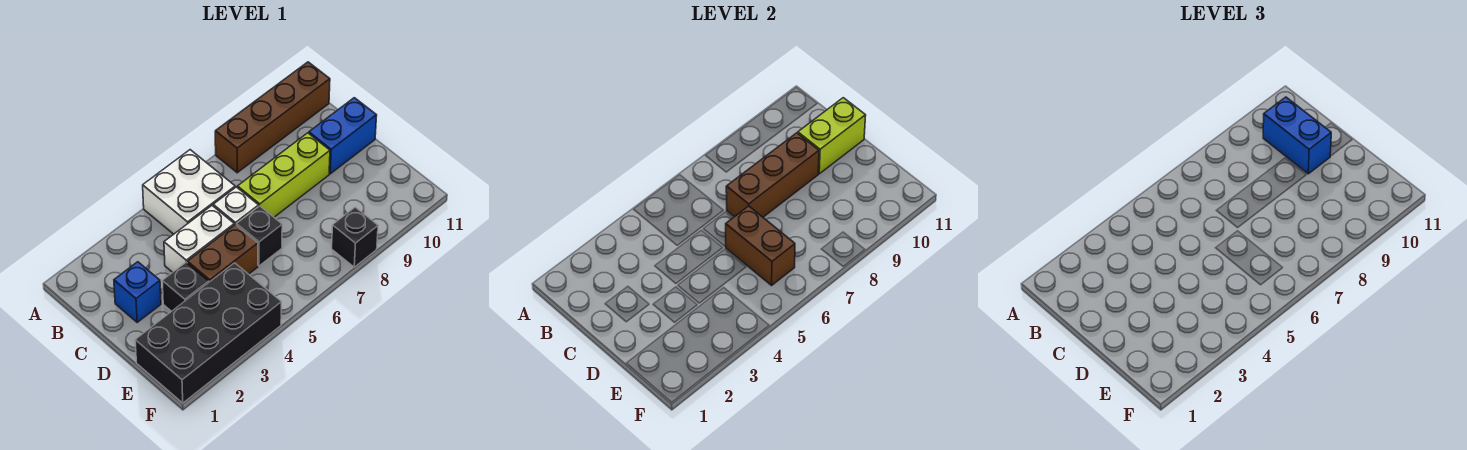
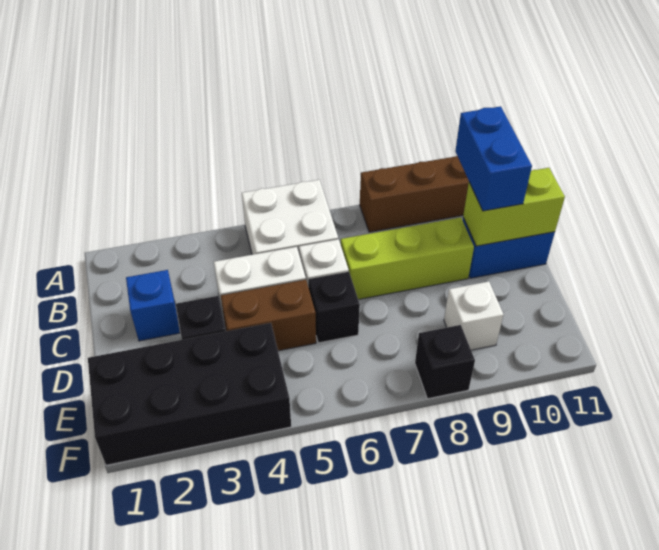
brown brick C7:C9 level 2 -> none
brown brick D6:E6 level 2 -> none
none -> white brick E9 level 1

